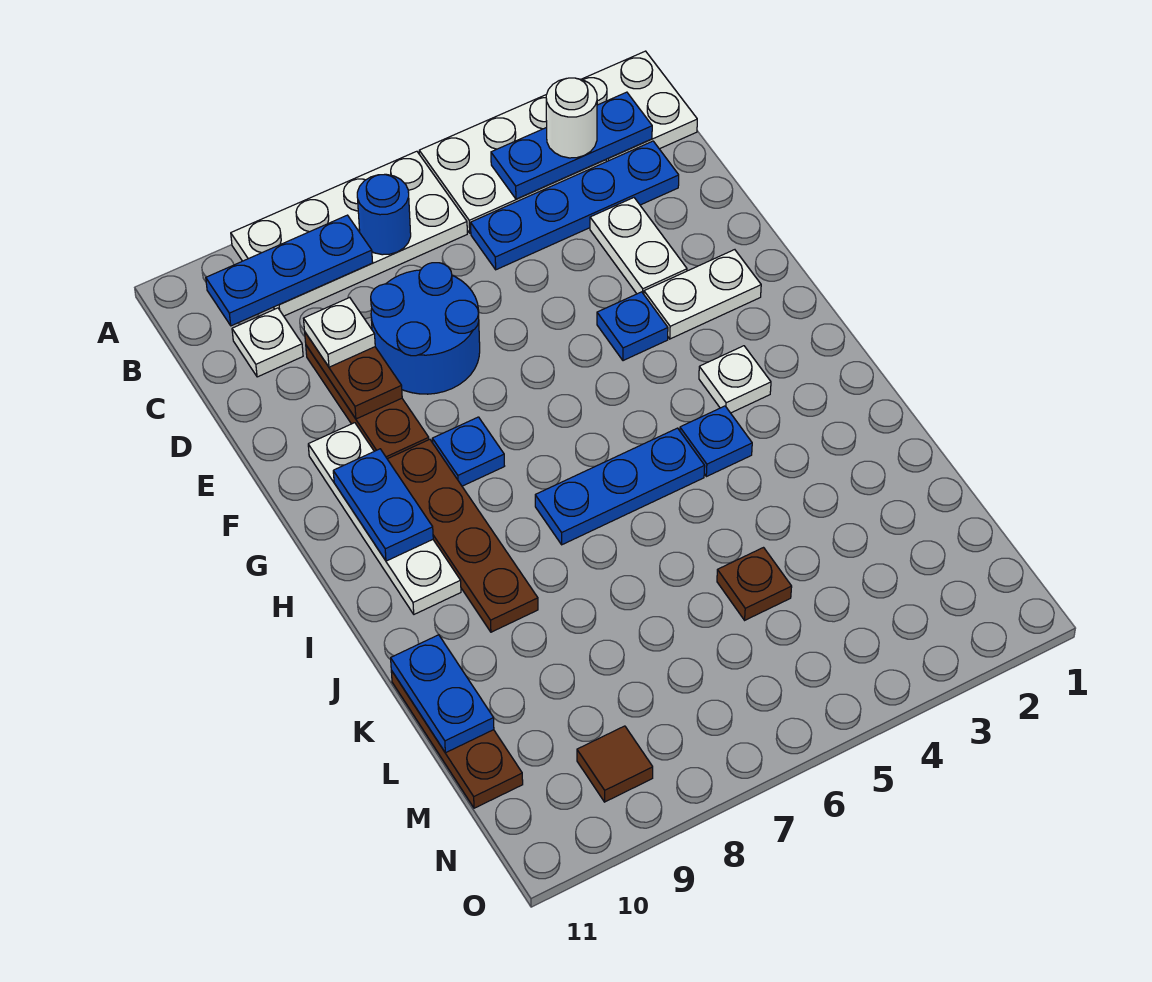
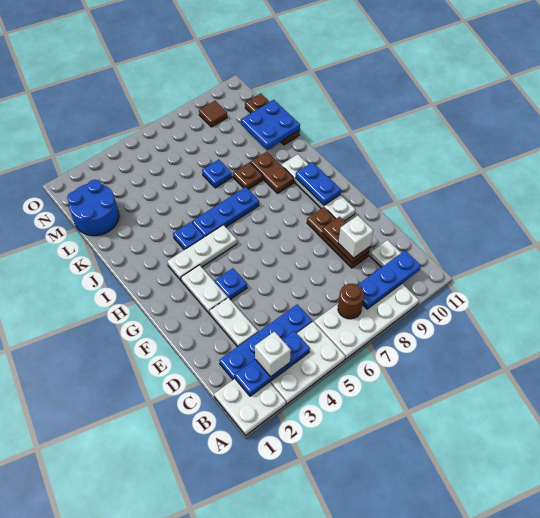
white round brick B3 level 3 -> white brick B3 level 3
blue round brick B7 level 2 -> brown round brick B7 level 2
blue round brick D7:E8 level 1 -> blue round brick L1:M2 level 1
white plate D9 level 3 -> white brick D9 level 3
white plate F2:F3 level 1 -> white plate F3:G3 level 1
blue plate G8 level 1 -> blue plate K7 level 1
brown plate G9:J9 level 1 -> brown plate I9:J9 level 1
white plate H3 level 1 -> white plate H3:H5 level 1
blue plate K11:L11 level 2 -> blue plate K10:L11 level 2
brown plate L5 level 1 -> brown plate J8 level 1

